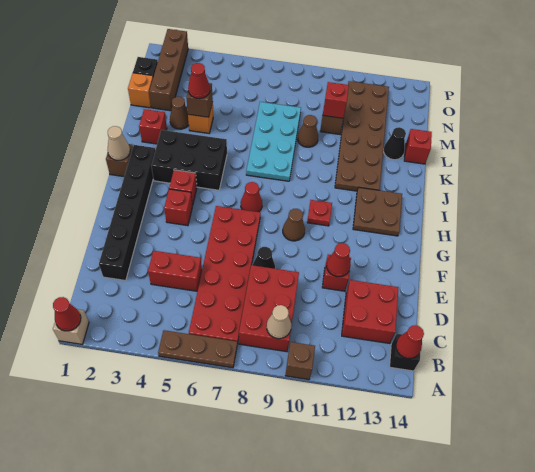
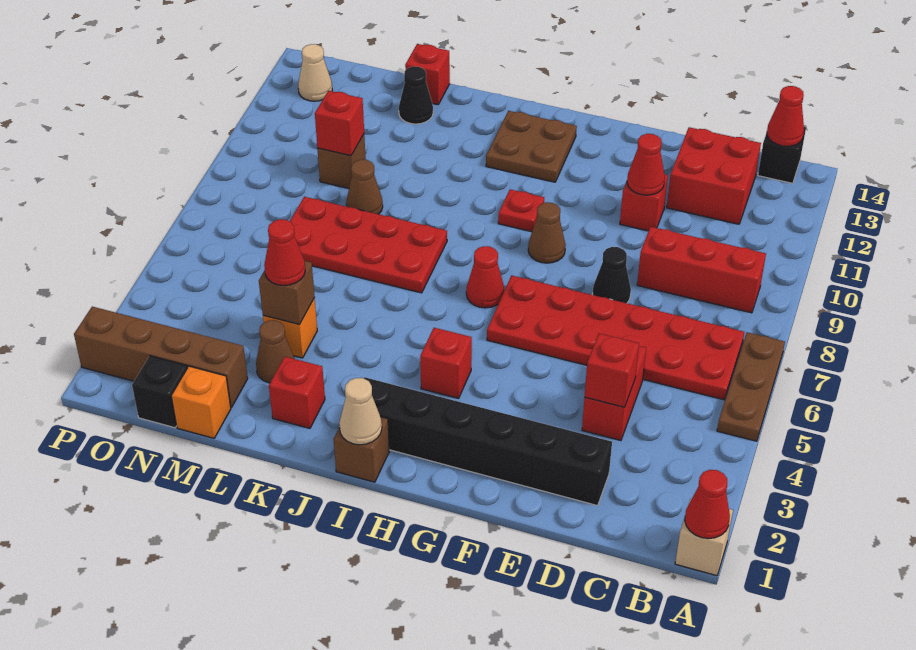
brown brick A10 level 1 -> none
red brick B8:D9 level 1 -> red brick B9:D9 level 1
tan cone B9 level 2 -> tan cone O13 level 1
red brick G4 level 1 -> red brick D4 level 2
black brick I3:J5 level 1 -> none
cyan plate J7:M8 level 1 -> red plate J7:M8 level 1
brown plate J11:O12 level 1 -> none

